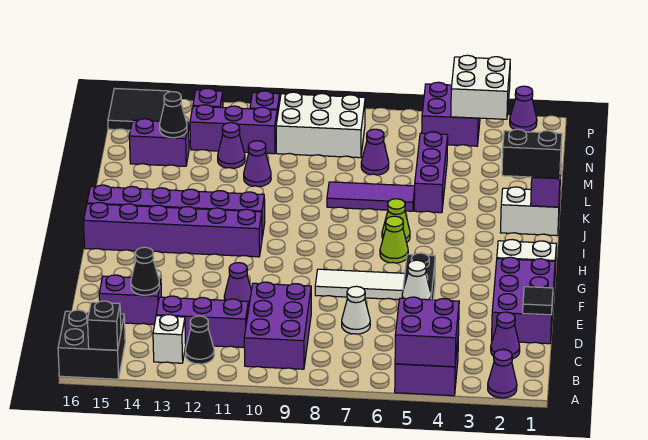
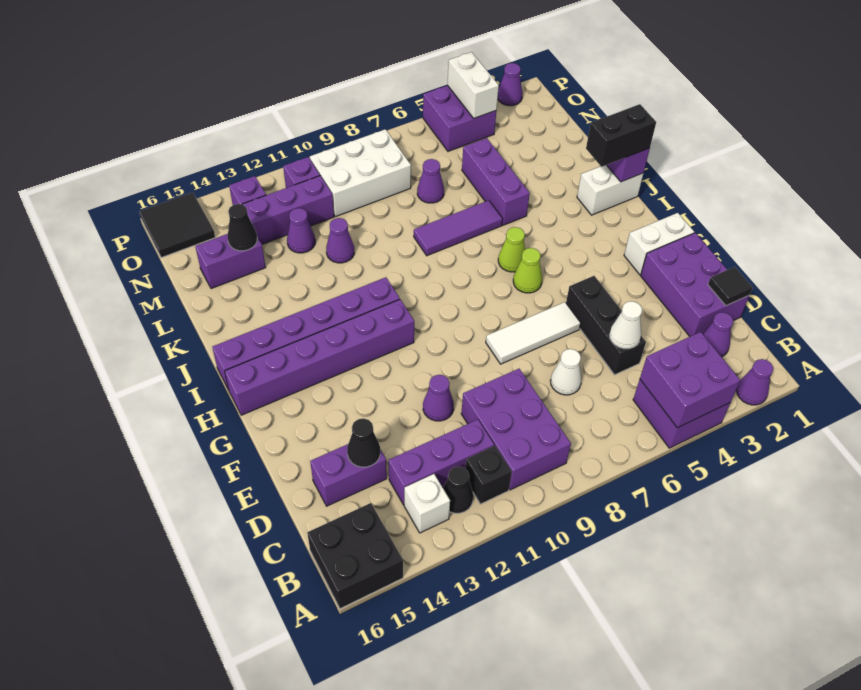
black brick A15 level 2 -> black brick B11 level 1
white brick O3:P4 level 2 -> white brick O4:P4 level 2

